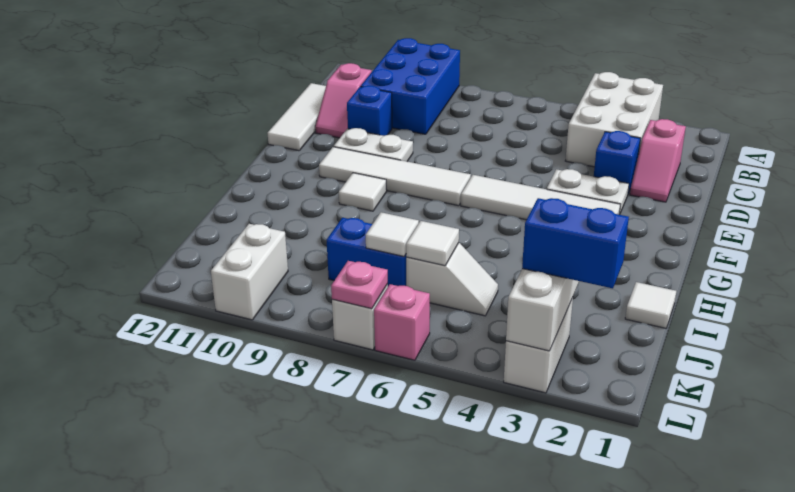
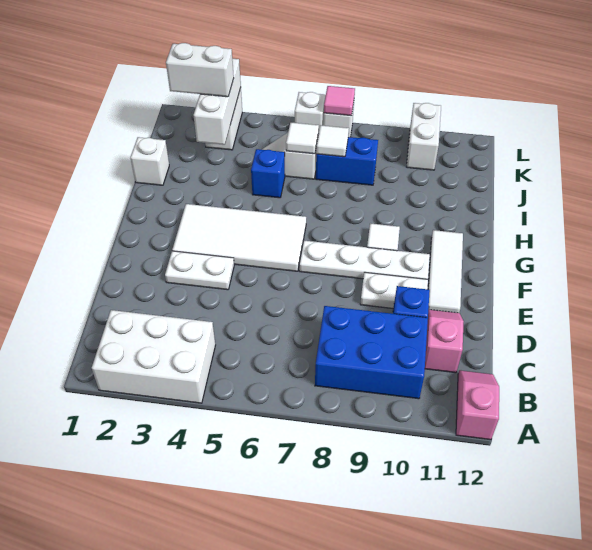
white brick A3:C4 level 1 -> white brick A2:B4 level 1
blue brick A9:C10 level 1 -> blue brick B8:C10 level 1
pink slope C2:D2 level 1 top C -> pink slope A12:B12 level 1 top A
white tile C12:E12 level 1 -> white tile E11:G11 level 1
blue brick D3 level 1 -> blue brick I5 level 1
white tile F3:F6 level 1 -> white tile F3:G6 level 1
white tile F7:F10 level 1 -> white plate F7:F10 level 1
white tile I1 level 1 -> white brick I1 level 1
blue brick K2:K3 level 3 -> white brick K2:K3 level 3
pink brick L6 level 1 -> white brick L6 level 1
pink plate L7 level 2 -> pink tile L7 level 2

